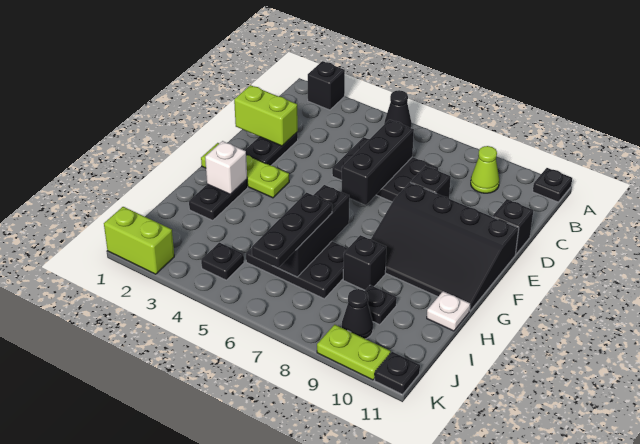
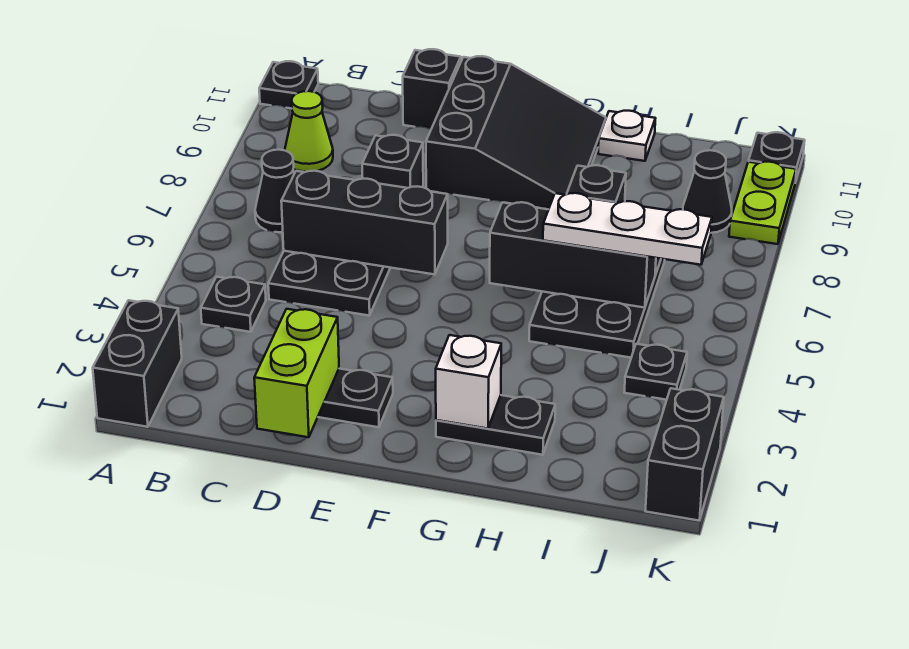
black brick A2 level 1 -> black brick A1:A2 level 1
black cone A5 level 1 -> black cone B7 level 1
black slope E8:G11 level 1 top E -> black slope E9:G11 level 1 top E
lime plate F1:F3 level 1 -> none
black plate H6:J6 level 3 -> white plate H6:J6 level 3
black plate I9 level 1 -> black plate B4 level 1
lime brick K1:K2 level 1 -> black brick K1:K2 level 1

